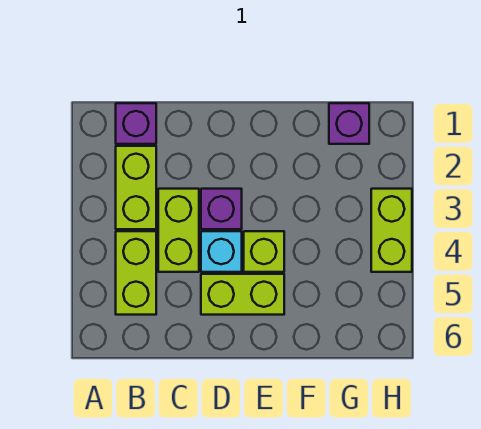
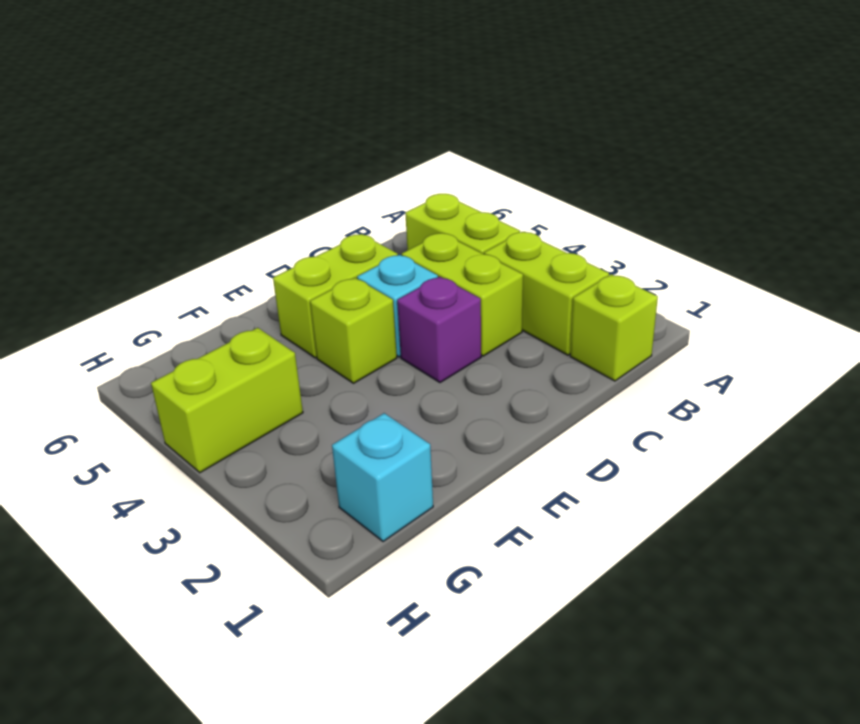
purple brick B1 level 1 -> lime brick B1 level 1
purple brick G1 level 1 -> cyan brick G1 level 1
lime brick H3:H4 level 1 -> lime brick G4:H4 level 1

